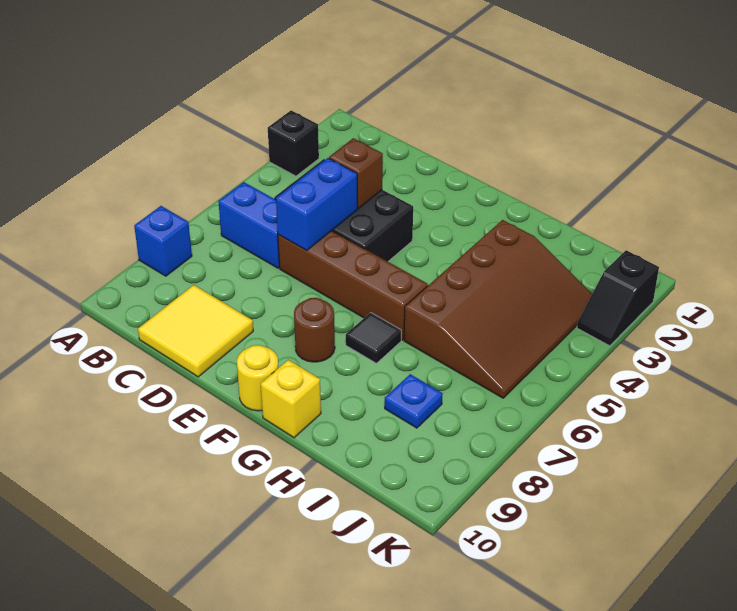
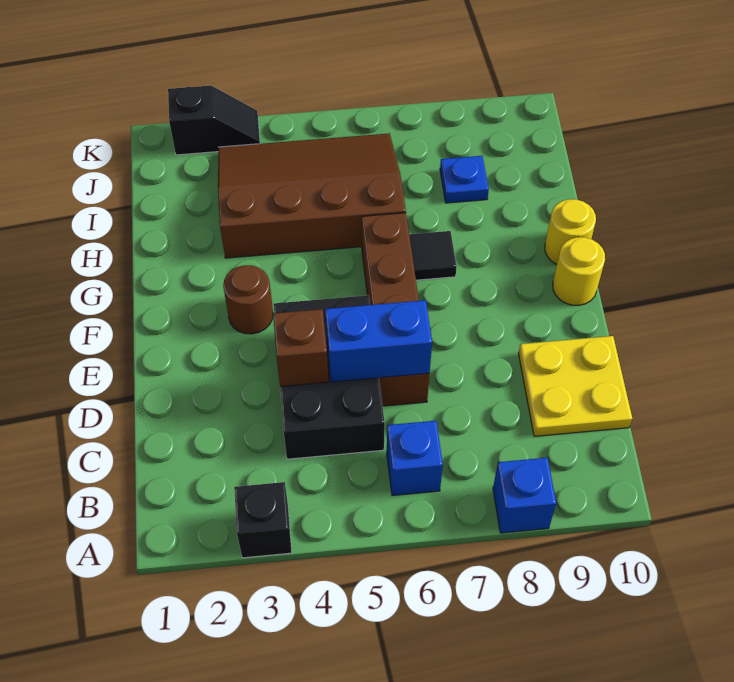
blue brick B6:C6 level 1 -> blue brick B6 level 1
yellow tile C9:D10 level 1 -> yellow plate C9:D10 level 1
brown round brick F8 level 1 -> brown round brick F3 level 1
yellow brick G10 level 1 -> yellow round brick G10 level 1

